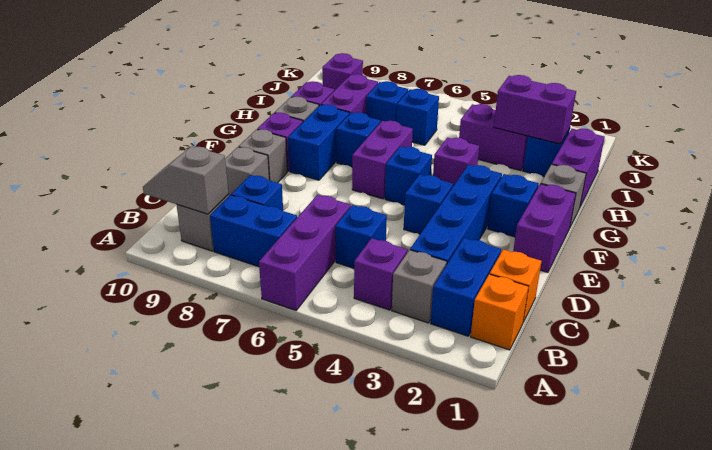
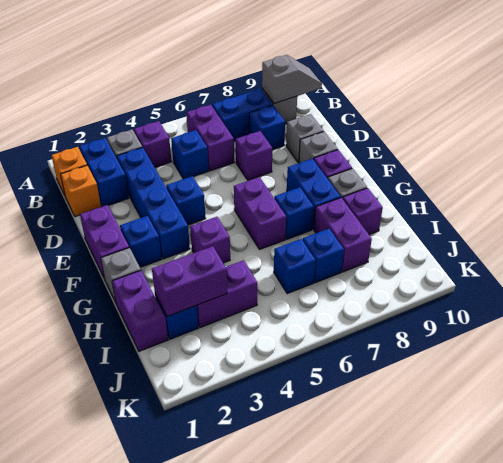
purple brick A6:C6 level 1 -> purple brick B6:C6 level 1
blue brick F5 level 1 -> none
purple brick J9 level 1 -> purple brick D7 level 1

